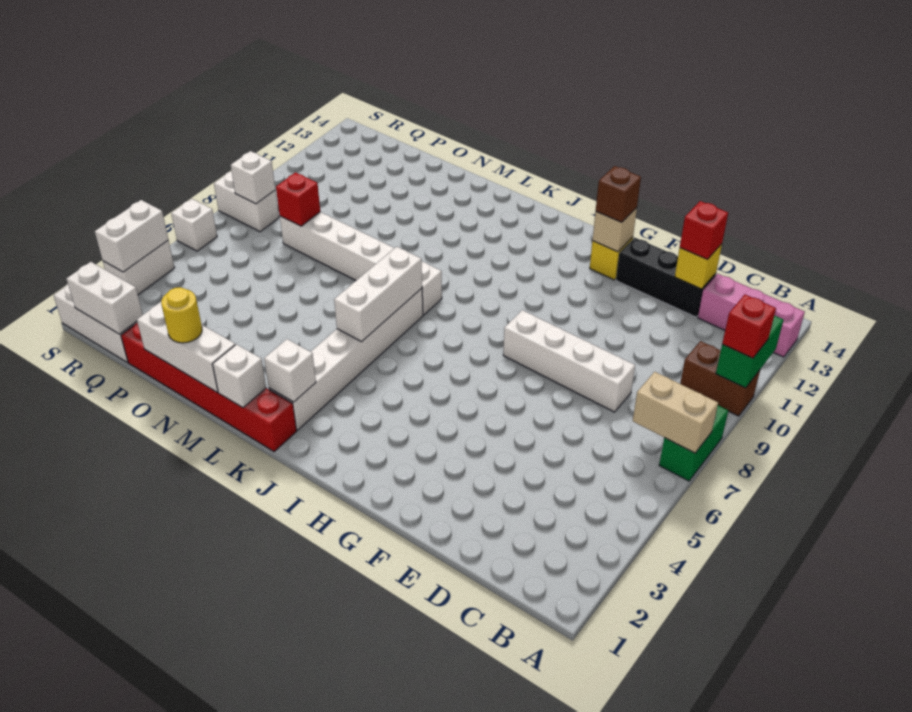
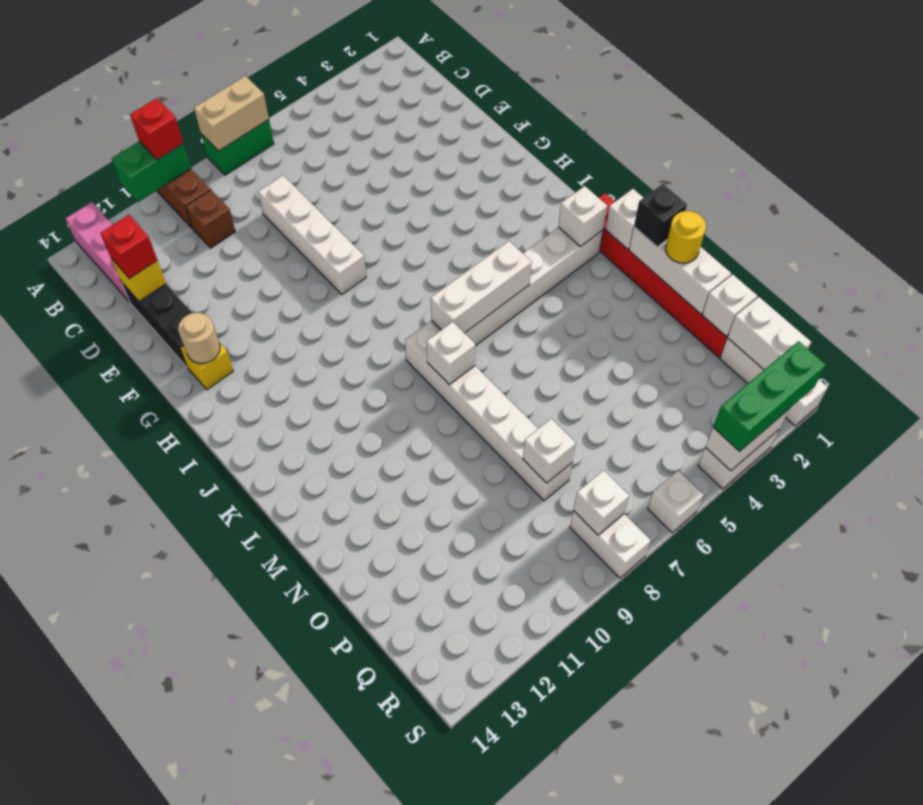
tan brick A7:B7 level 2 -> tan brick A7:A8 level 2
tan brick G13 level 2 -> tan round brick G13 level 2
brown brick G13 level 3 -> brown brick C10 level 1
none -> white brick L8 level 2
none -> black brick M1 level 3
none -> white brick P1 level 2
red brick P8 level 2 -> white brick P8 level 2
none -> green brick S2:S4 level 3

